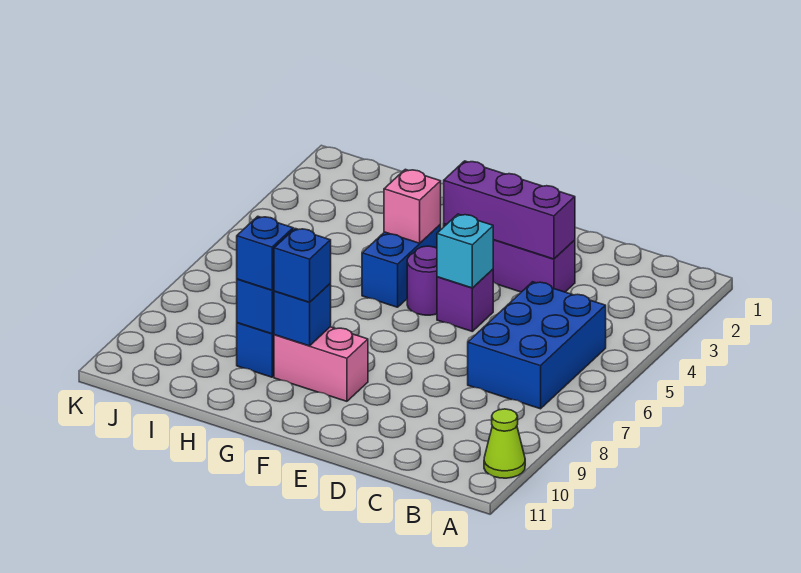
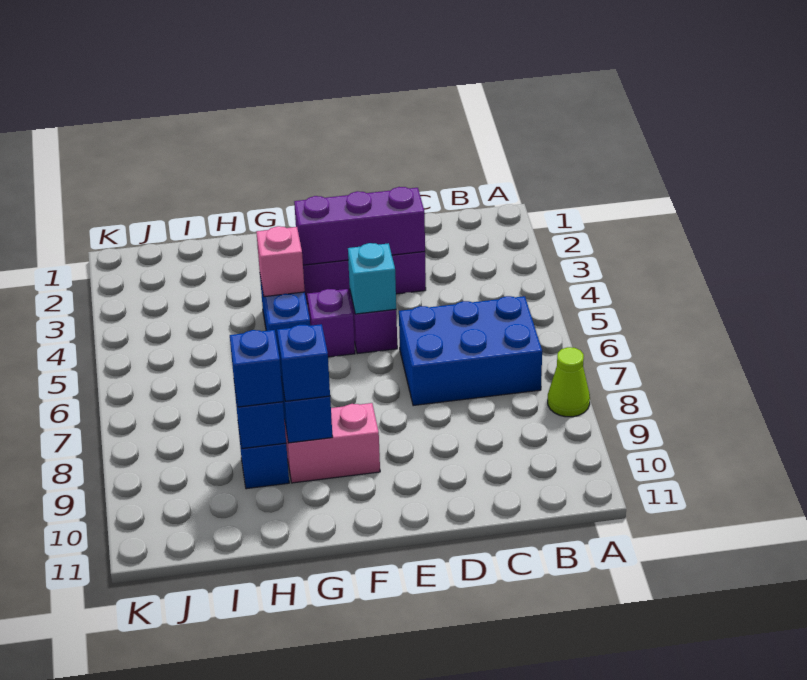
lime cone A10 level 1 -> lime cone A8 level 1
blue brick B5:C7 level 1 -> blue brick B6:D7 level 1
purple round brick F5 level 1 -> purple brick F5 level 1

